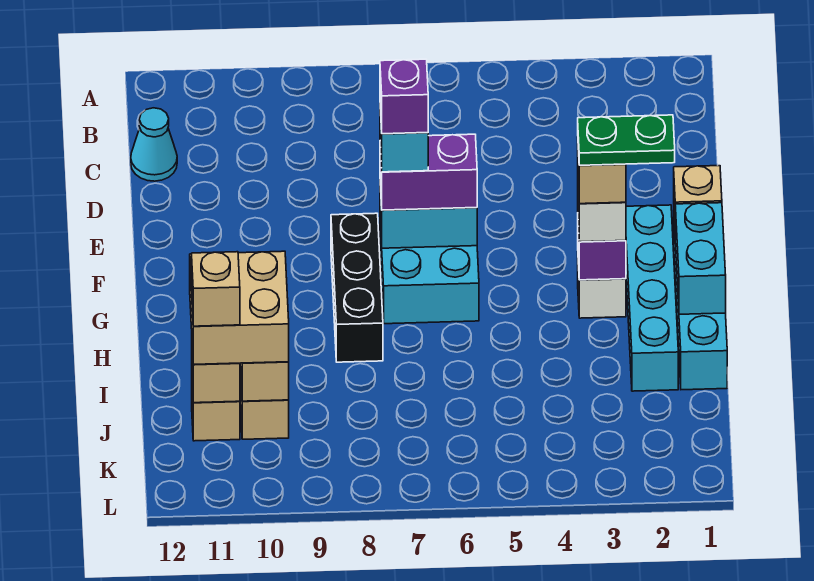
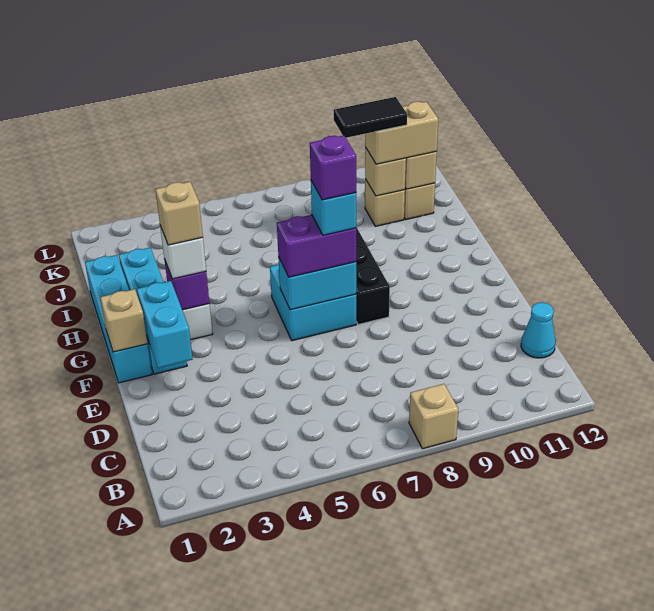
cyan brick G1:H1 level 2 -> cyan brick E2:F2 level 2
green plate G2:G3 level 5 -> none
tan brick I10:J11 level 3 -> tan brick J10:J11 level 3
none -> black tile J9:J10 level 4
tan brick J11 level 4 -> tan brick A8 level 1

